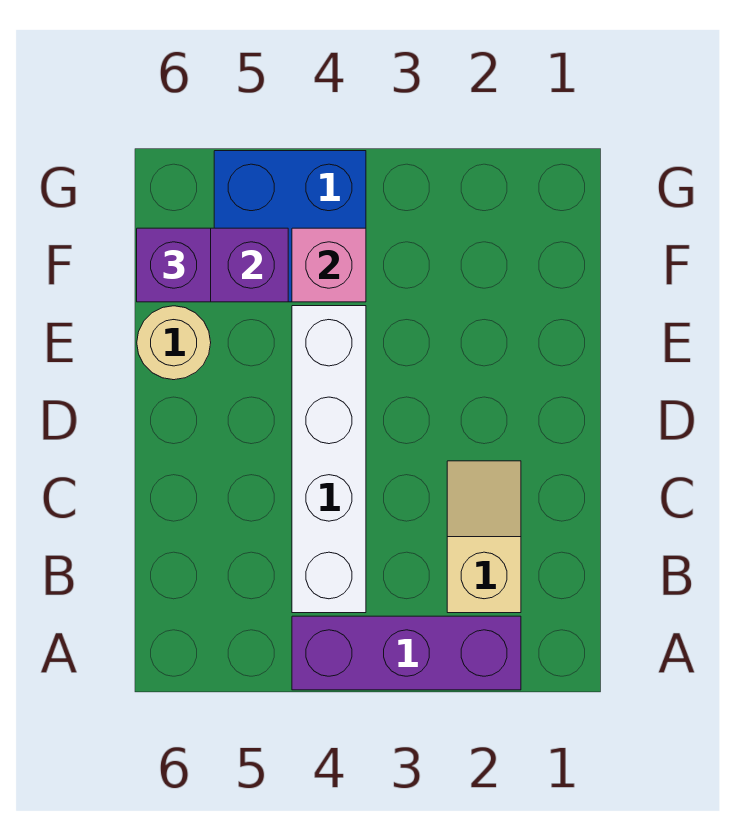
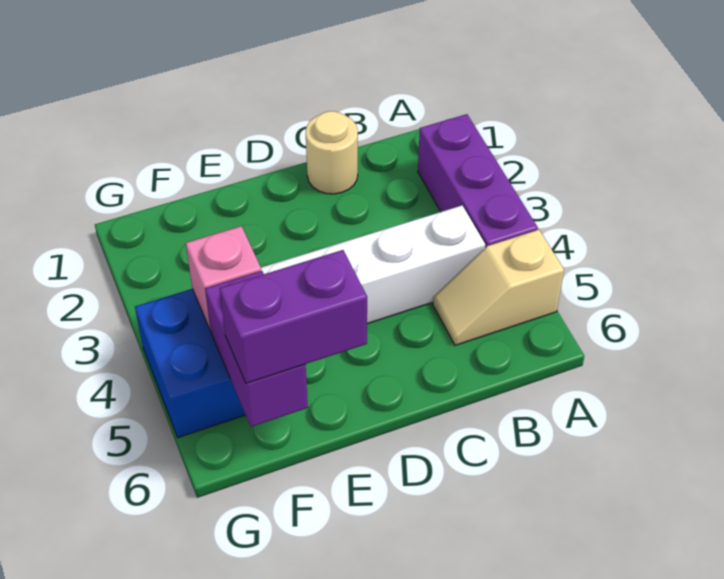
tan slope B2:C2 level 1 top B -> tan slope A5:B5 level 1 top A
tan round brick E6 level 1 -> tan round brick C1 level 1
purple brick F6 level 3 -> purple brick E6:F6 level 3

